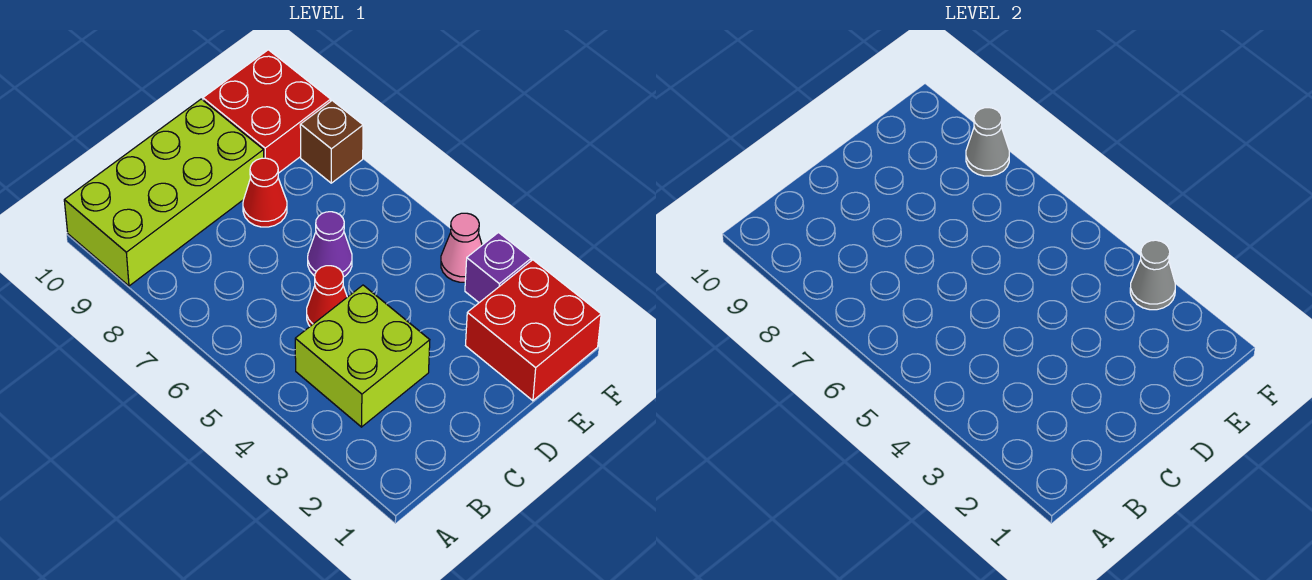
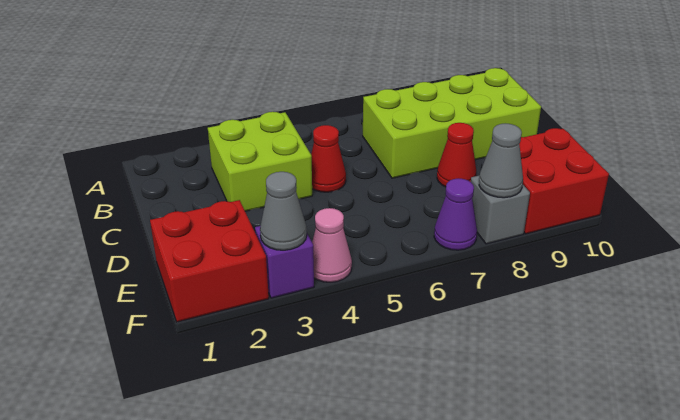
lime brick A9:D10 level 1 -> lime brick B7:C10 level 1
purple cone D6 level 1 -> purple cone F7 level 1
brown brick F8 level 1 -> grey brick F8 level 1

